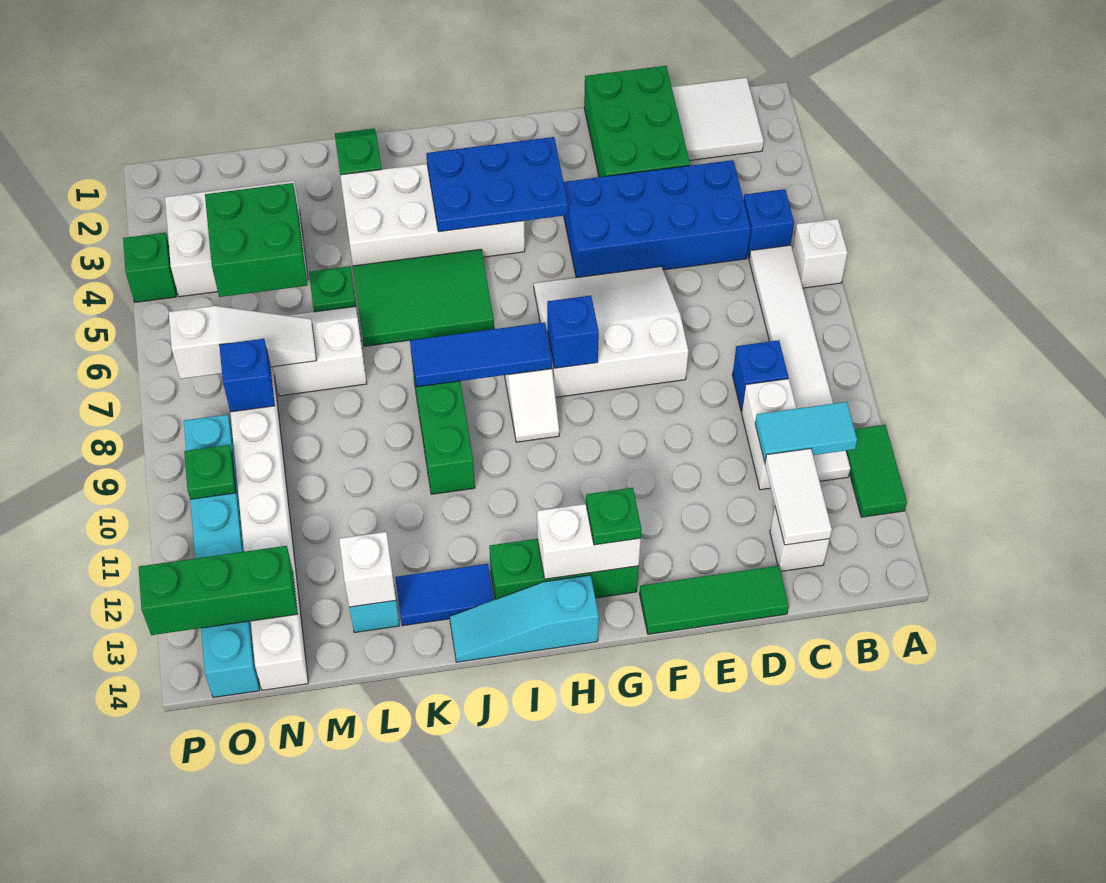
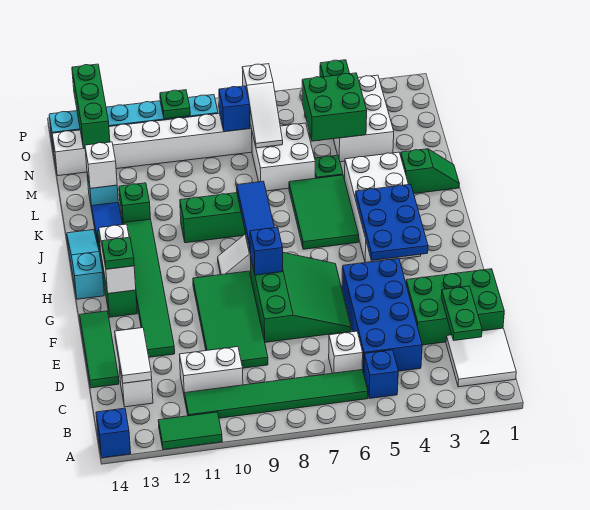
white brick A6 level 1 -> white brick C6 level 1
white tile B6:B11 level 1 -> green tile B6:B11 level 1
cyan tile B11:C11 level 2 -> none
none -> green plate C2:D2 level 2
blue brick C9 level 1 -> blue brick A14 level 1
white tile C12:C13 level 2 -> white tile C13:D13 level 2
none -> green tile D9:G10 level 1
white slope E6:G8 level 1 top 8 -> green slope E6:G8 level 1 top 8
none -> green tile E12:J12 level 1
none -> green brick K12 level 1
white slope L6:M7 level 1 top 7 -> white brick L6:M7 level 1

